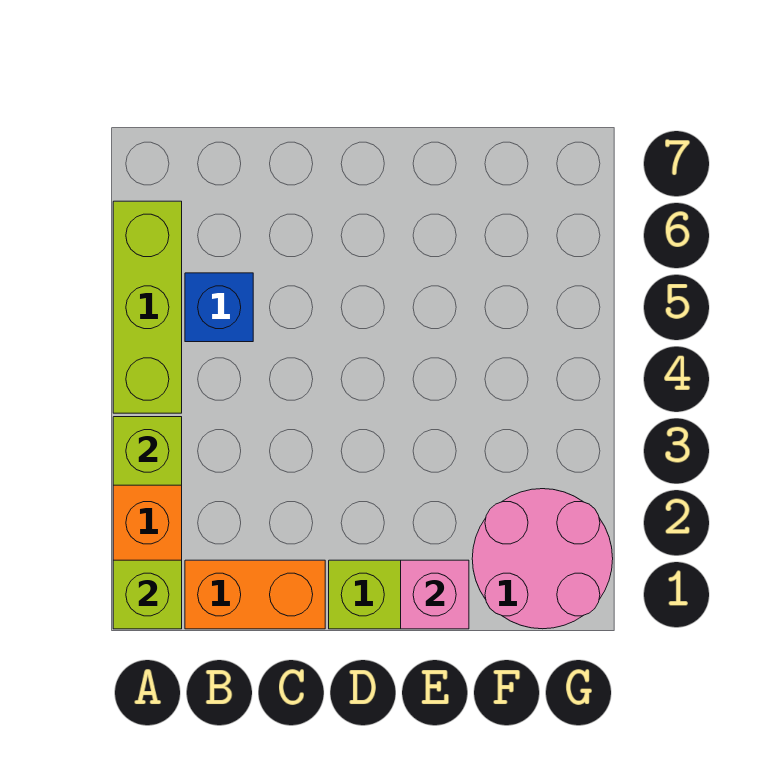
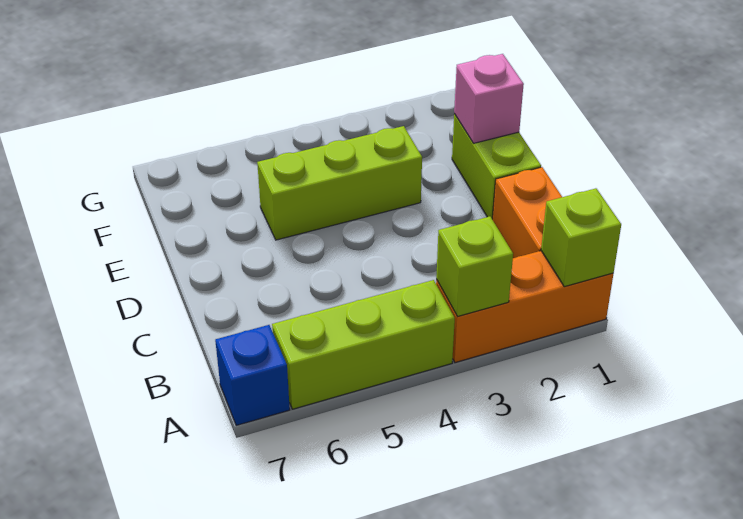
blue brick B5 level 1 -> blue brick A7 level 1
none -> lime brick E3:E5 level 1
pink round brick F1:G2 level 1 -> none

